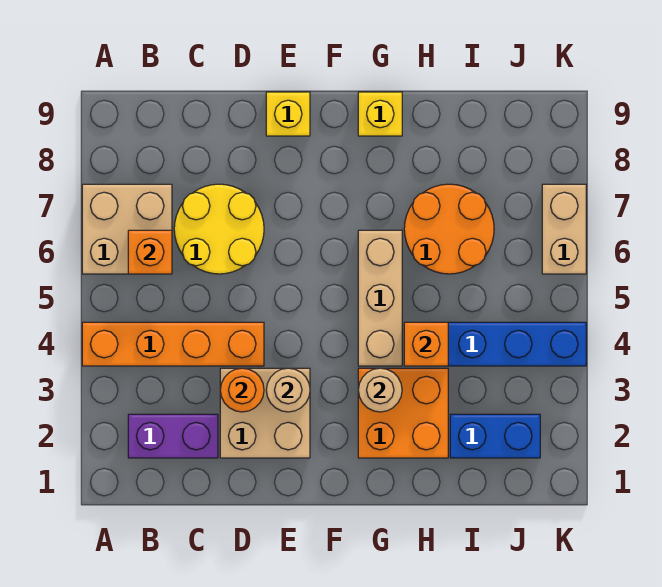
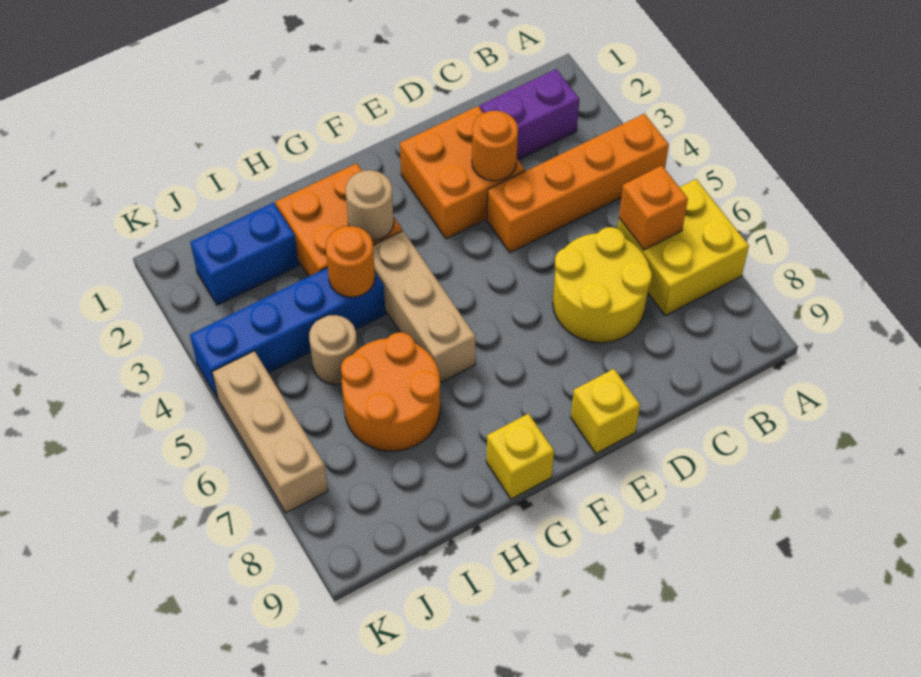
tan brick A6:B7 level 1 -> yellow brick A6:B7 level 1
tan brick D2:E3 level 1 -> orange brick D2:E3 level 1
tan round brick E3 level 2 -> tan round brick I5 level 1
orange brick H4 level 2 -> orange round brick H4 level 2
tan brick K6:K7 level 1 -> tan brick K5:K7 level 1

